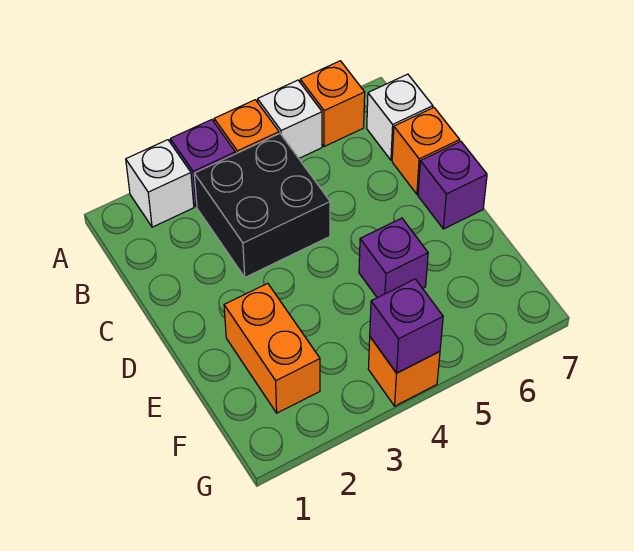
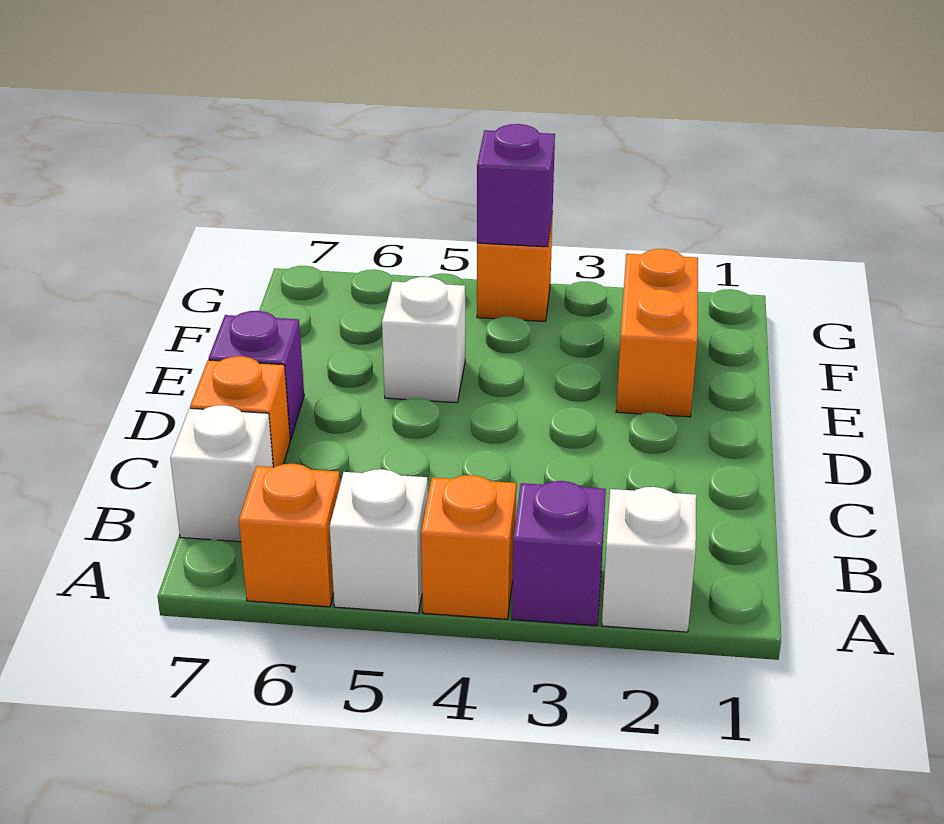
black brick B3:C4 level 1 -> none
purple brick E5 level 1 -> white brick E5 level 1

